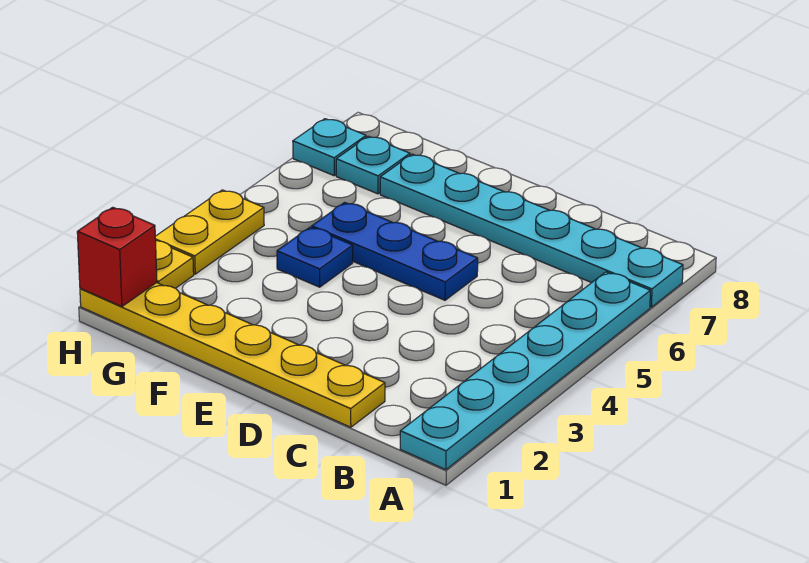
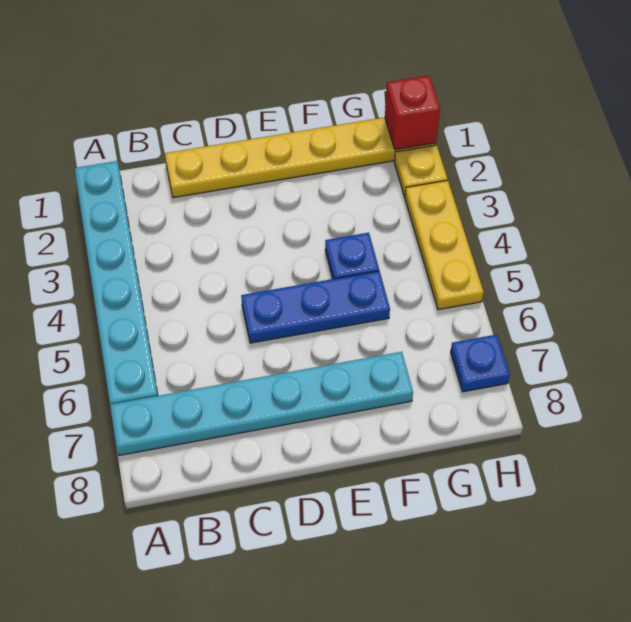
cyan plate G7 level 1 -> none
yellow plate H3:H4 level 1 -> yellow plate H3:H5 level 1
cyan plate H7 level 1 -> blue plate H7 level 1

